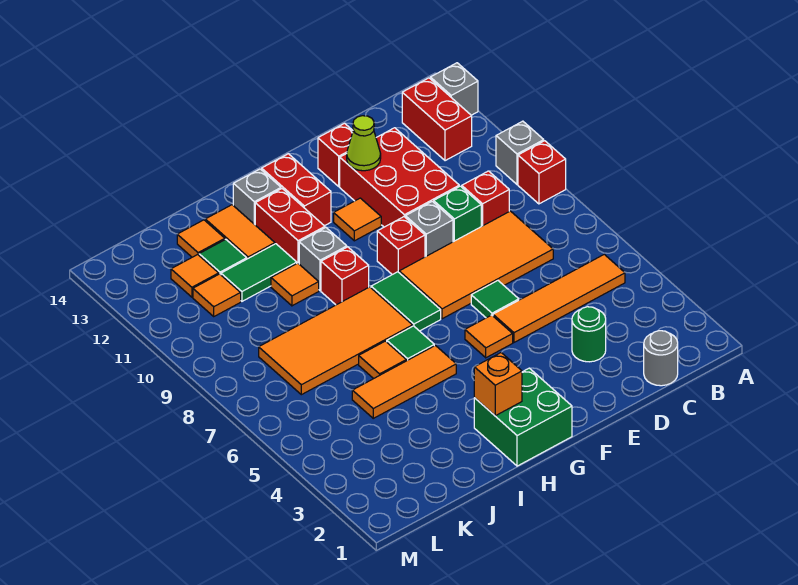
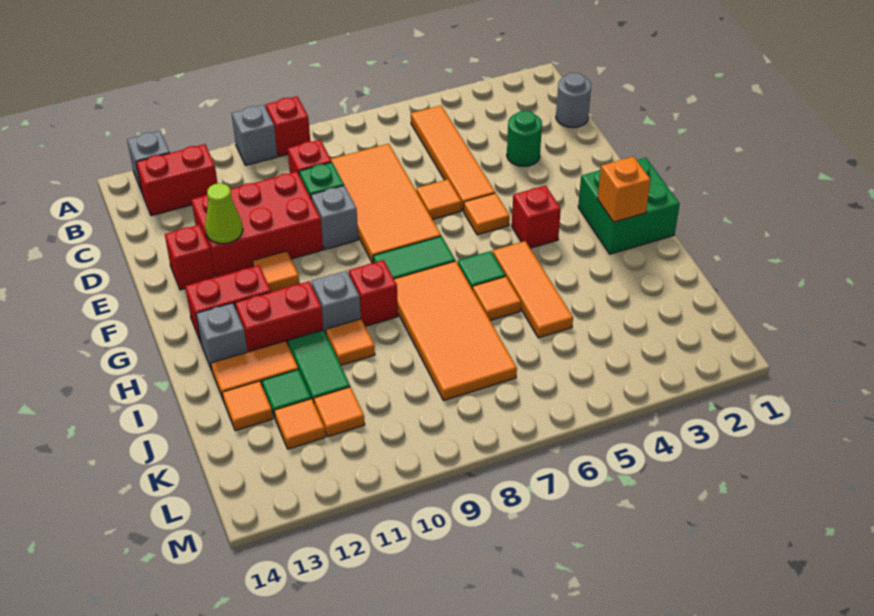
green tile E6 level 1 -> orange tile E6 level 1
red brick F9 level 1 -> red brick G4 level 1

